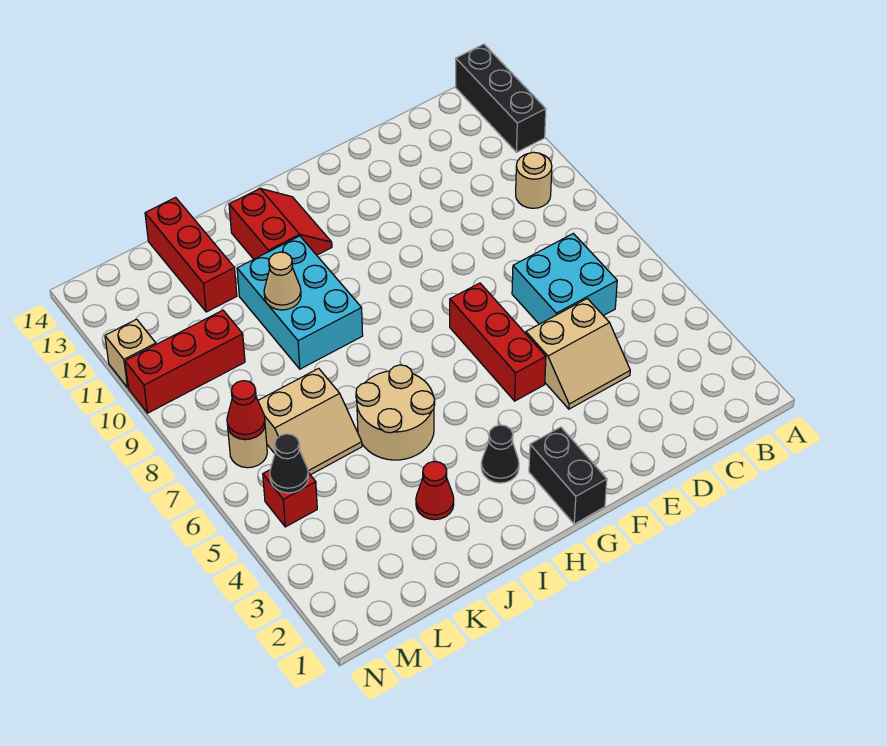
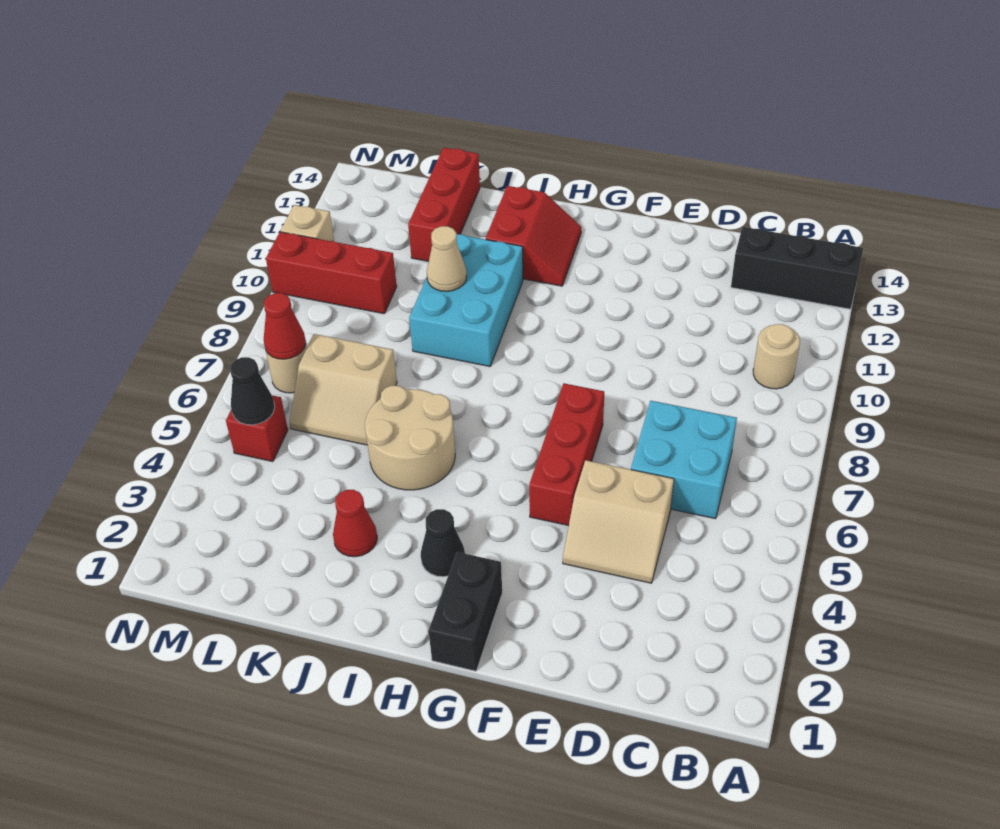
black brick A12:A14 level 1 -> black brick A13:C13 level 1

